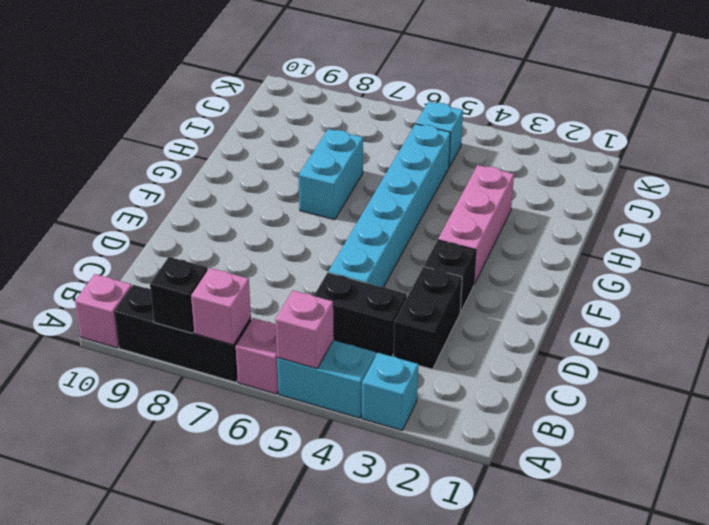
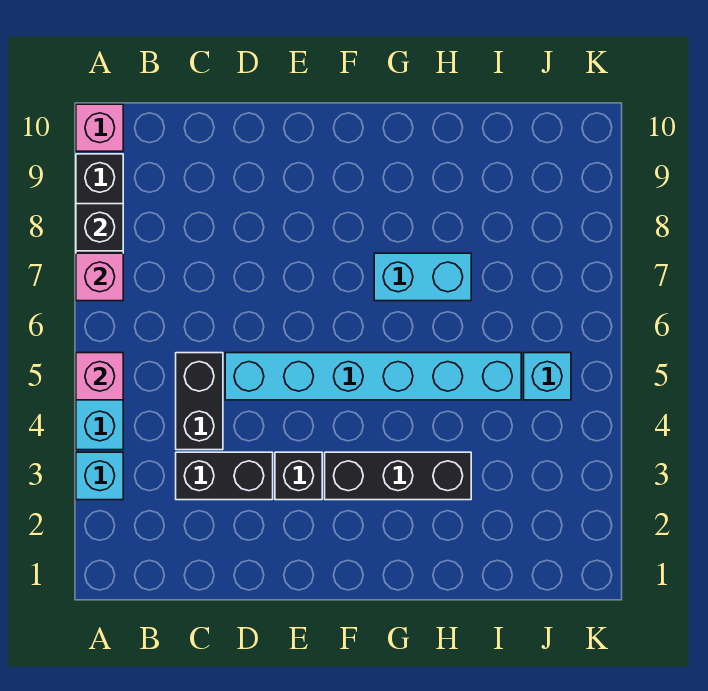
pink brick A6 level 1 -> none
pink brick F3:H3 level 1 -> black brick F3:H3 level 1

